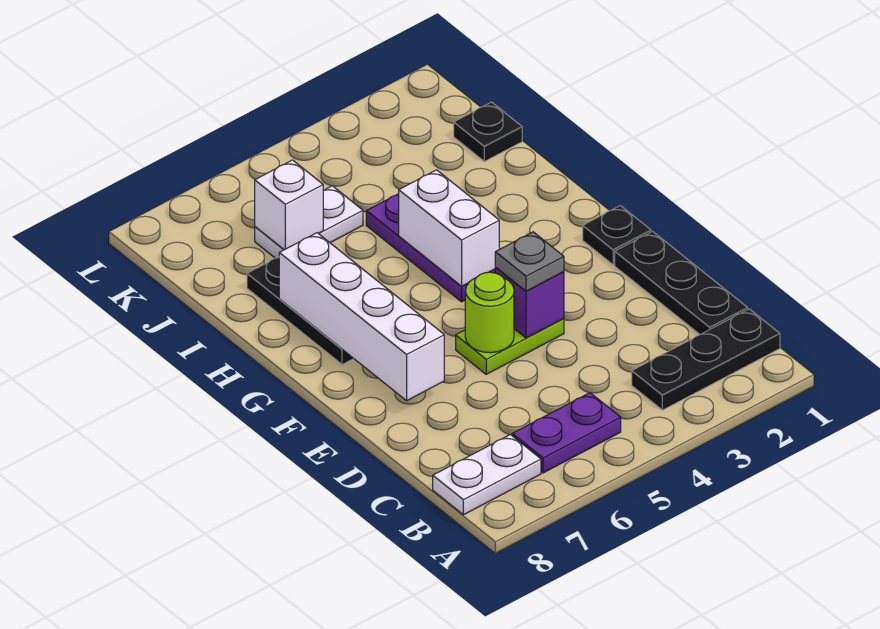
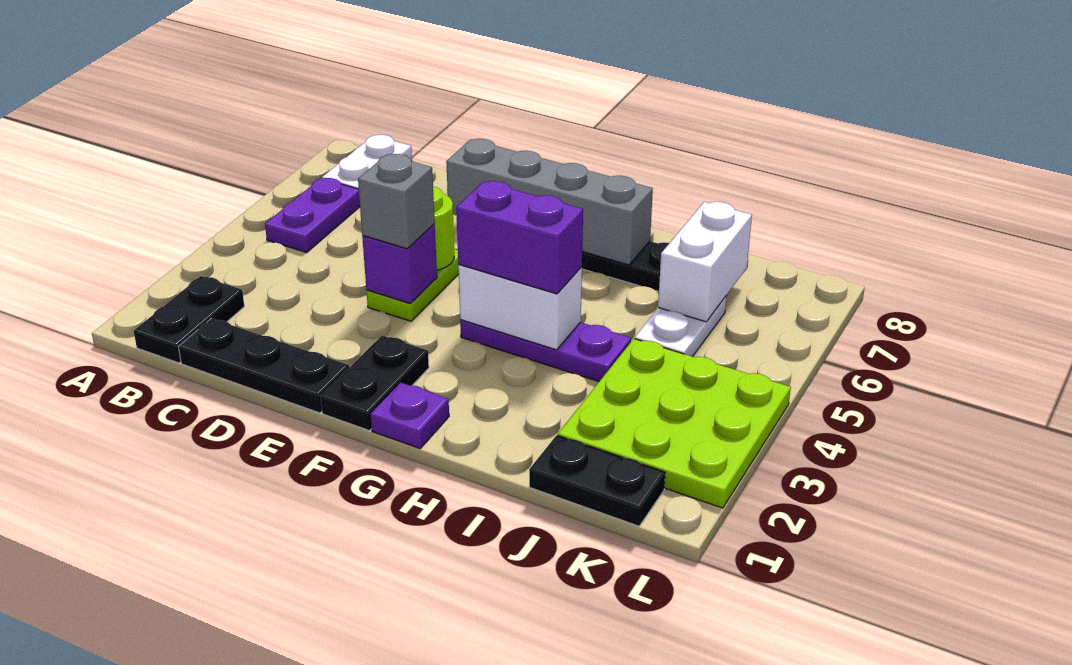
black plate B1:B3 level 1 -> black plate B1:B2 level 1
grey plate E4 level 3 -> grey brick E4 level 3
white brick E7:H7 level 2 -> grey brick E7:H7 level 2
black plate F1 level 1 -> black plate F1:F2 level 1
none -> purple plate G1 level 1
none -> purple brick G4:H4 level 3
black plate J1 level 1 -> black plate J1:K1 level 1
none -> lime plate J2:L4 level 1
white brick J6 level 2 -> white brick J6:J7 level 2

